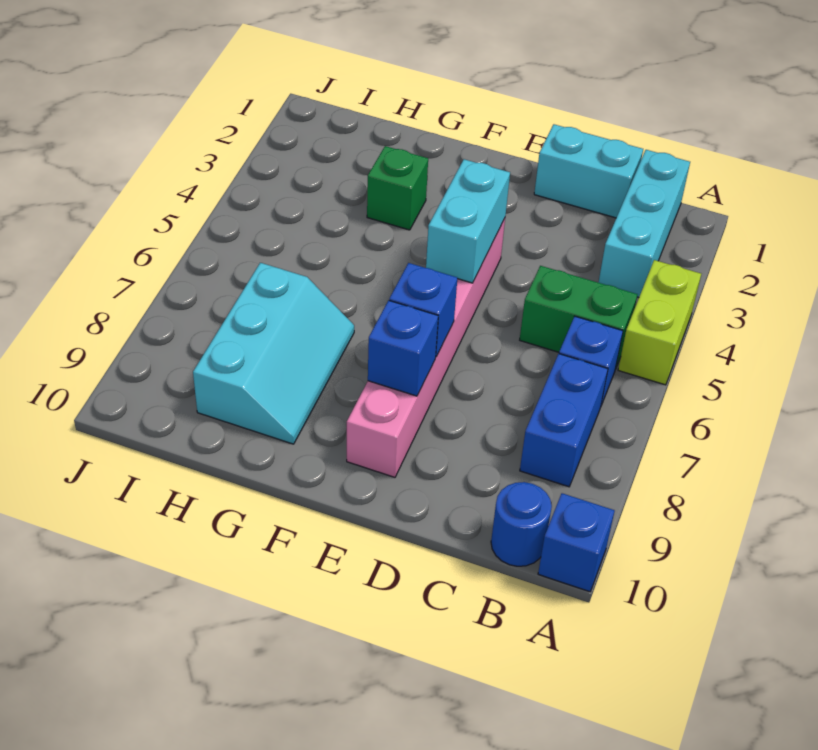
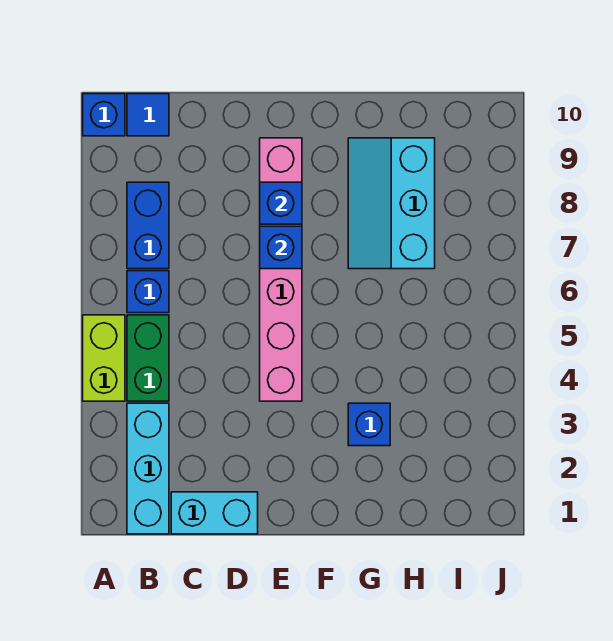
green brick B5:C5 level 1 -> green brick B4:B5 level 1
blue round brick B10 level 1 -> blue tile B10 level 1
cyan brick E4:E5 level 2 -> none
green brick G3 level 1 -> blue brick G3 level 1

